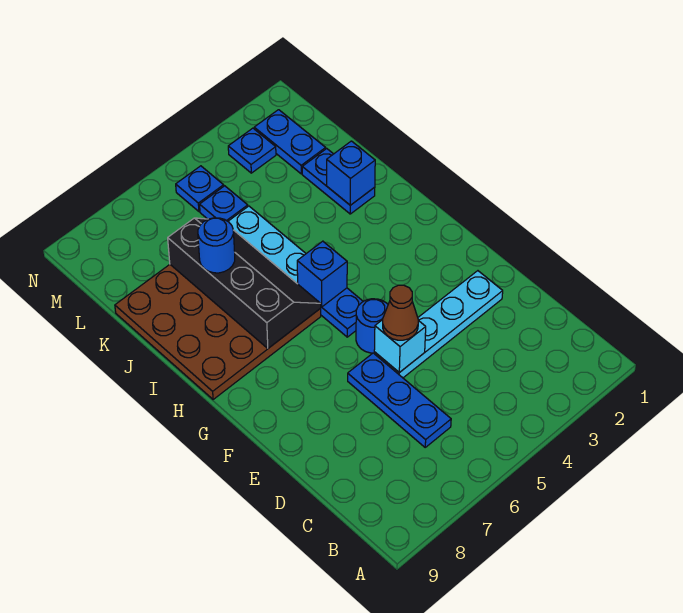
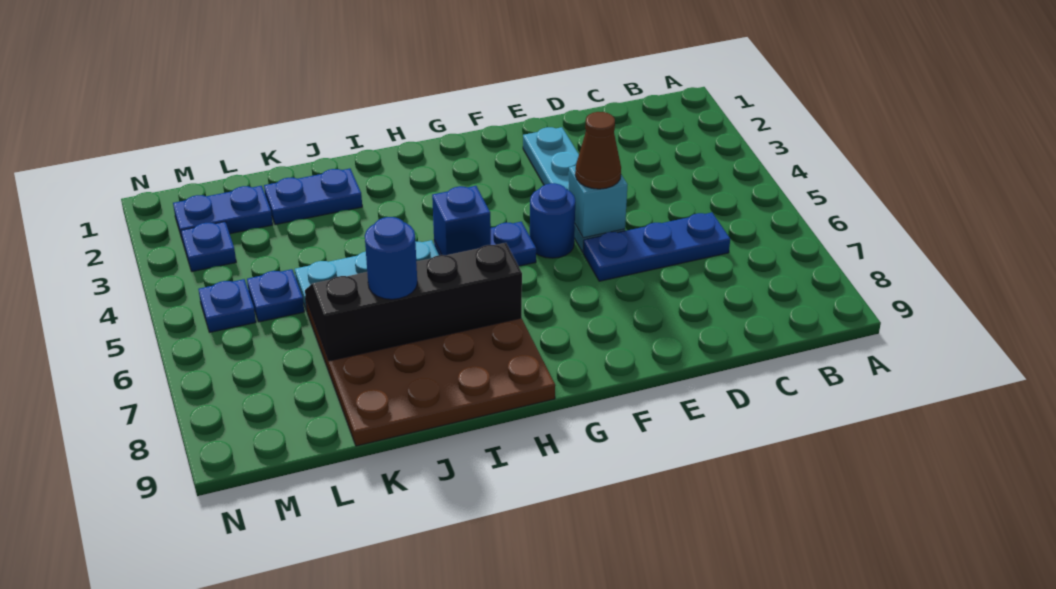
blue brick J2 level 2 -> none

